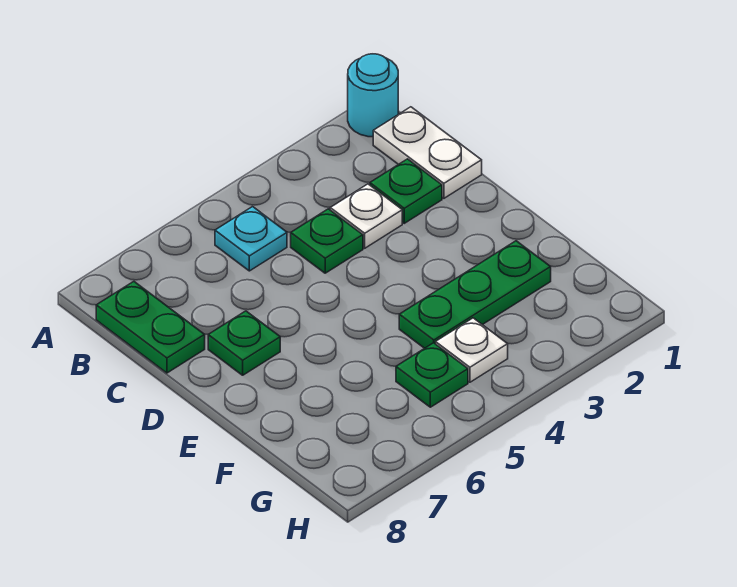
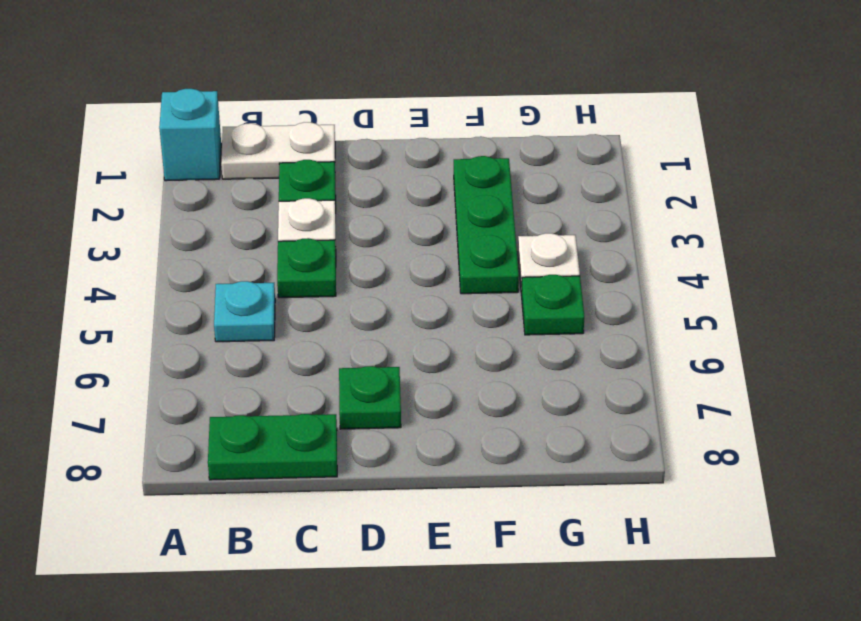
cyan round brick A1 level 1 -> cyan brick A1 level 1

